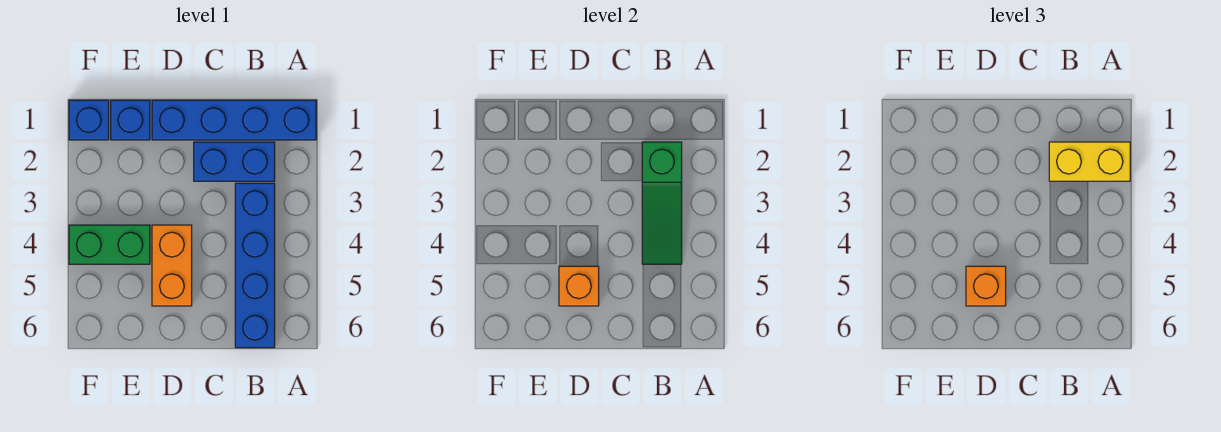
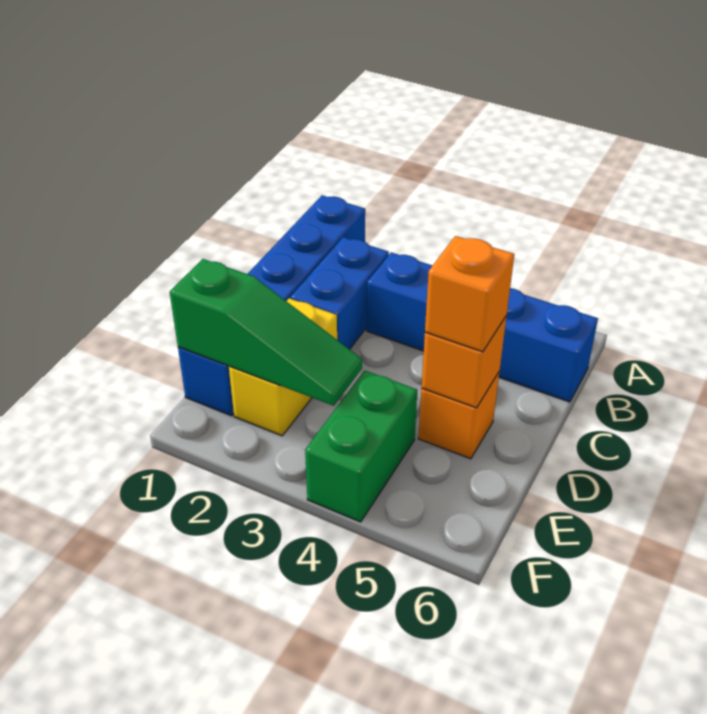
yellow brick A2:B2 level 3 -> yellow brick D2:E2 level 1
green slope B2:B4 level 2 top 2 -> green slope E1:E3 level 2 top 1
orange brick D4:D5 level 1 -> orange brick D5 level 1
blue brick F1 level 1 -> none

